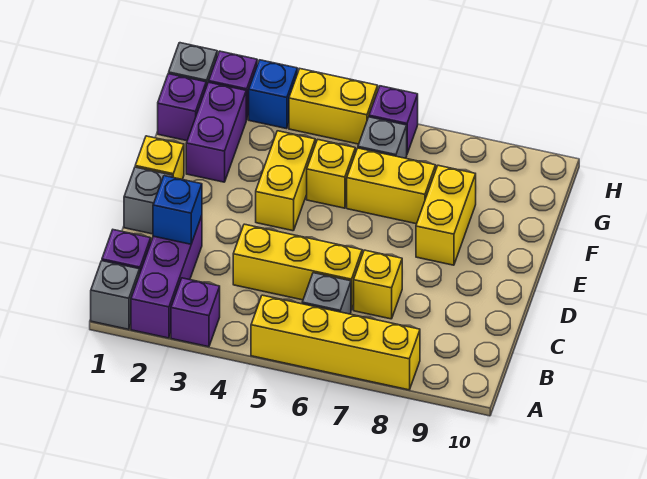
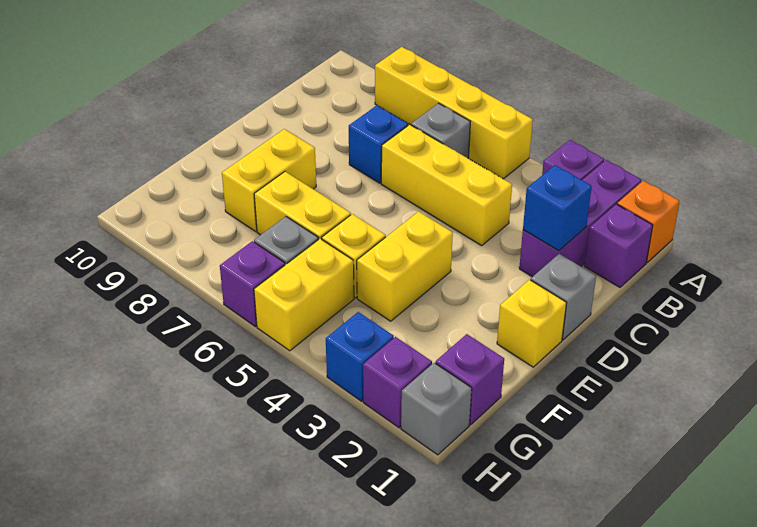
grey brick A1 level 1 -> orange brick A1 level 1
yellow brick C7 level 1 -> blue brick C7 level 1
purple brick F2:G2 level 1 -> none
yellow brick H4:H5 level 1 -> yellow brick G5:H5 level 1

